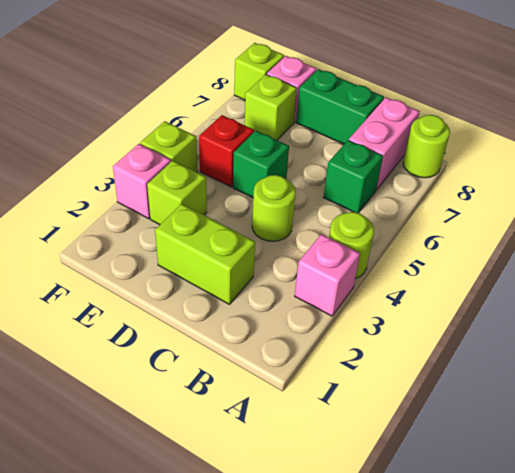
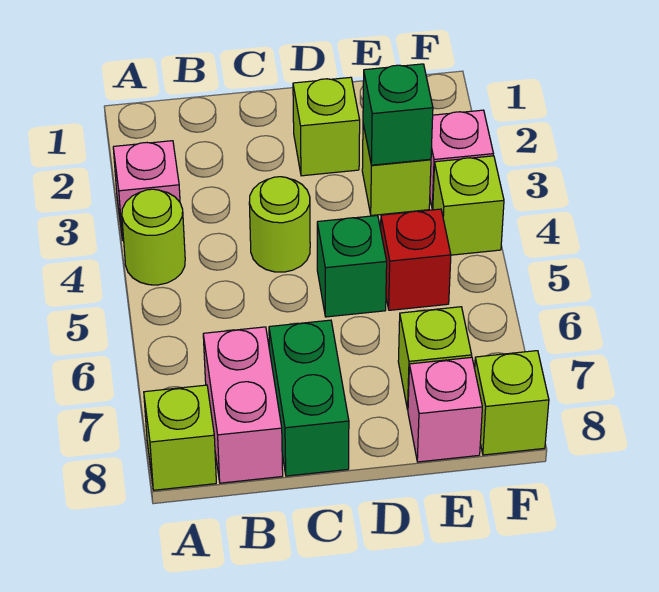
lime round brick A8 level 1 -> lime brick A8 level 1
green brick B6 level 1 -> green brick E3 level 2
lime brick C2:D2 level 1 -> lime brick D2 level 1
green brick C8:D8 level 1 -> green brick C7:C8 level 1

